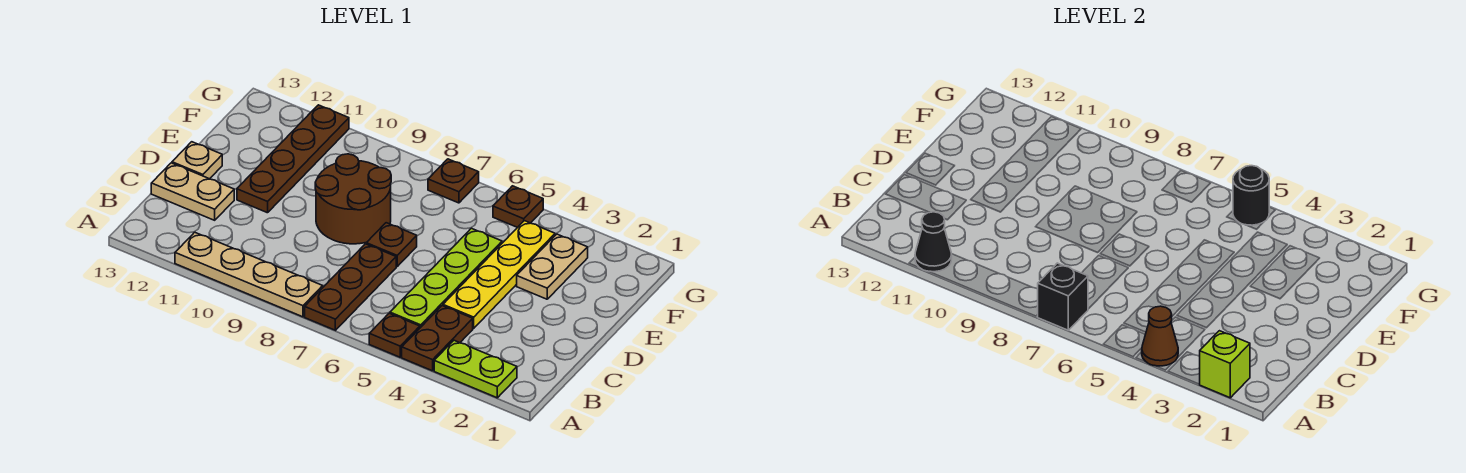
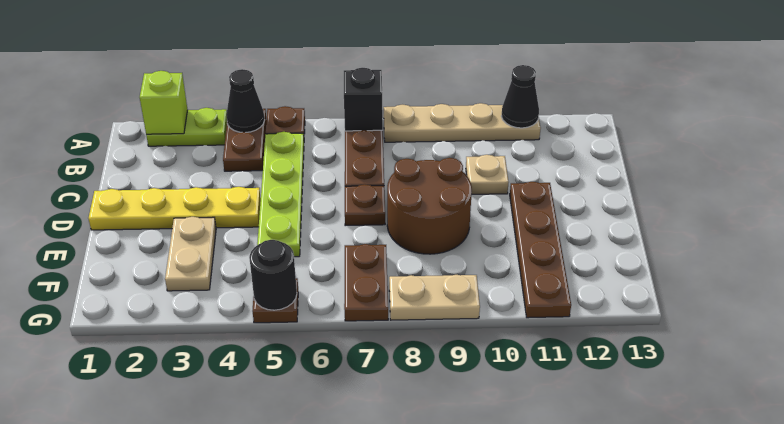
brown cone A4 level 2 -> black cone A4 level 2
yellow plate C4:F4 level 1 -> yellow plate D1:D4 level 1
tan plate C12:C13 level 1 -> tan plate G8:G9 level 1
tan plate D13 level 1 -> tan plate C10 level 1
brown plate G7 level 1 -> brown plate F7:G7 level 1

